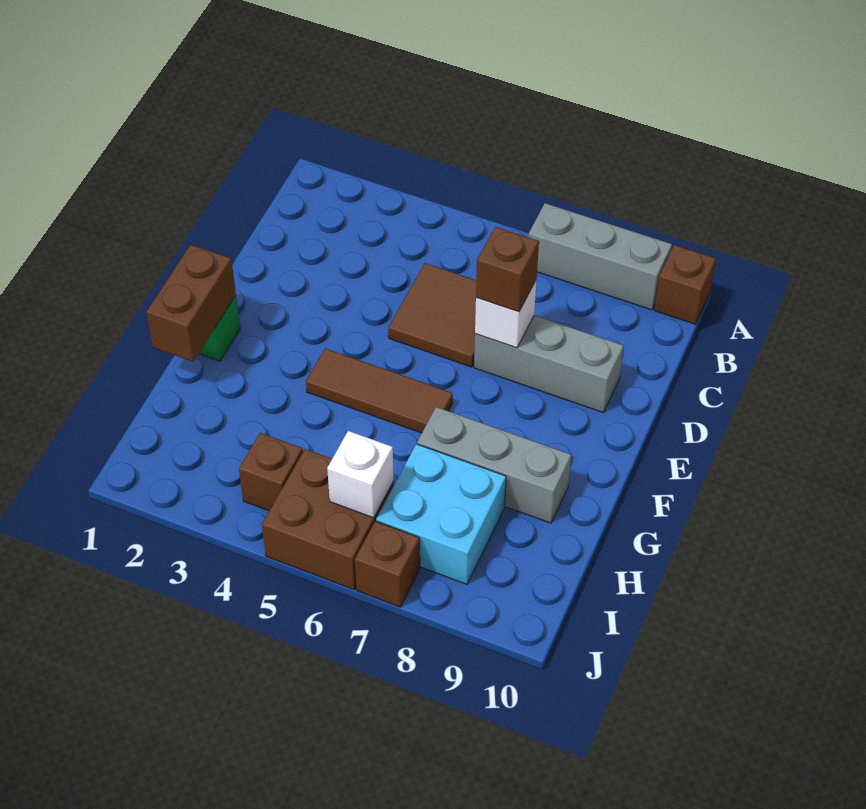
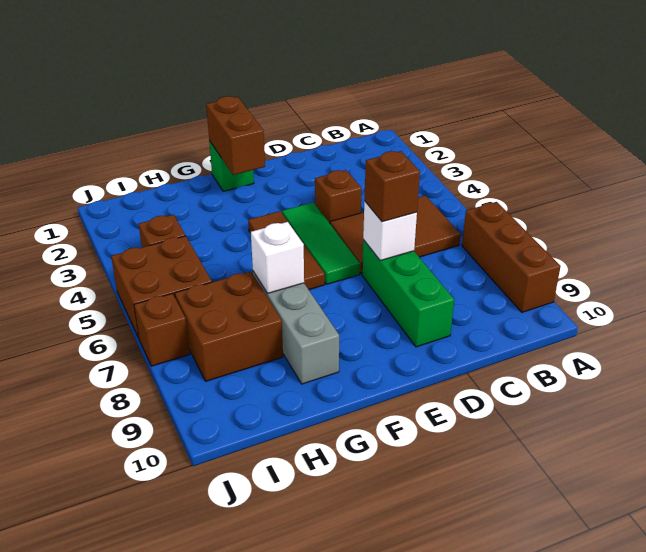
grey brick A7:A9 level 1 -> brown brick A7:A9 level 1
brown brick A10 level 1 -> brown brick D4 level 1
brown tile C5:D6 level 1 -> brown tile B5:D6 level 1
grey brick D7:D9 level 1 -> green brick D7:D9 level 1
none -> green tile E4:E6 level 1
brown brick F1:G1 level 2 -> brown brick F1:F2 level 2
cyan brick H7:I8 level 1 -> brown brick H7:I8 level 1
white brick I6 level 2 -> white brick G7 level 2

